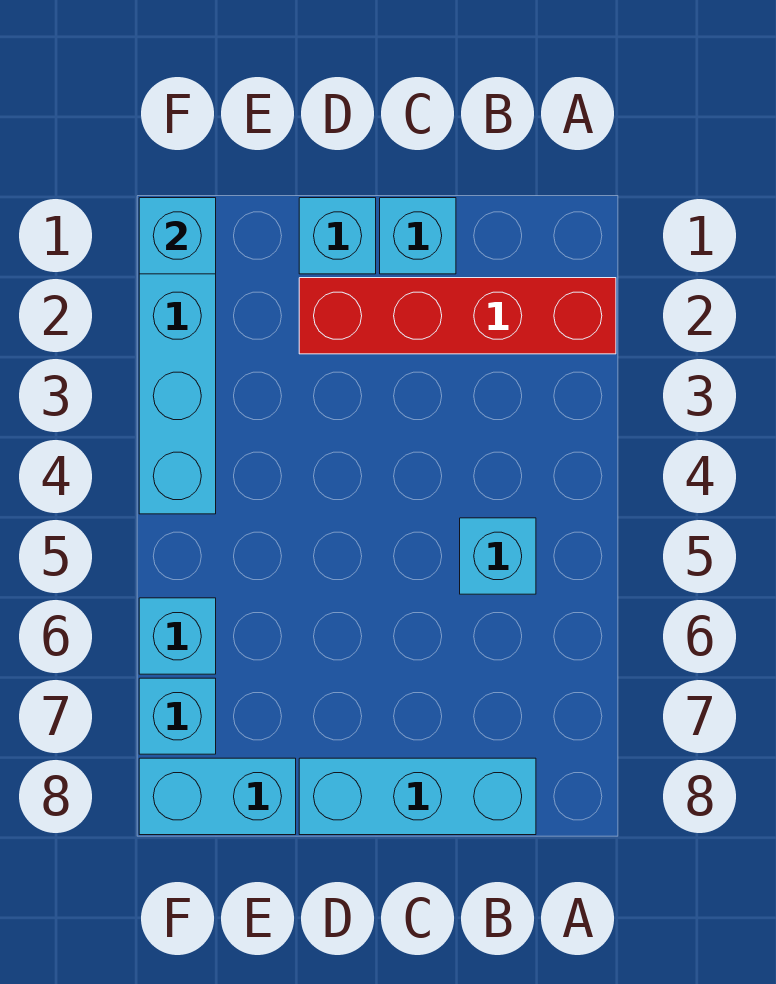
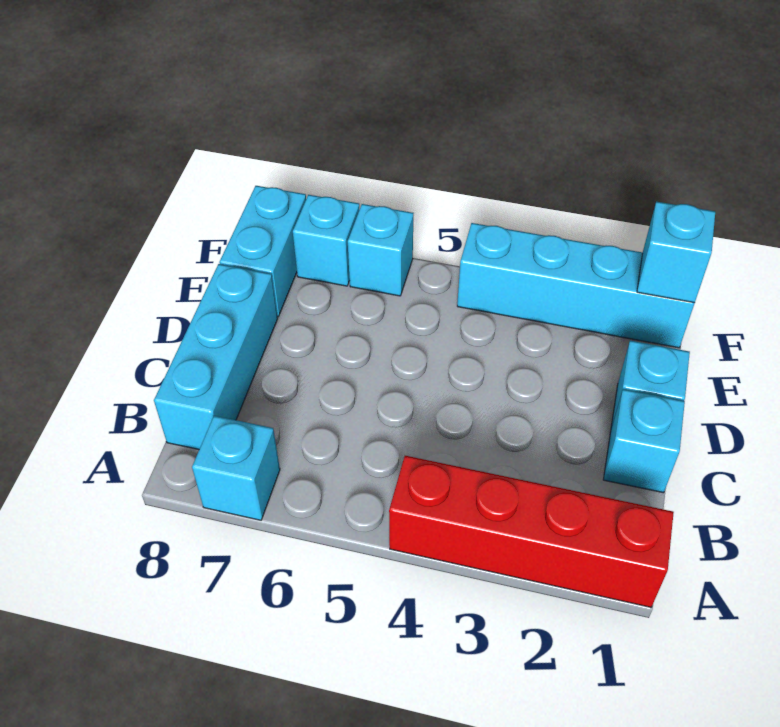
red brick A2:D2 level 1 -> red brick A1:A4 level 1
cyan brick B5 level 1 -> cyan brick A7 level 1

